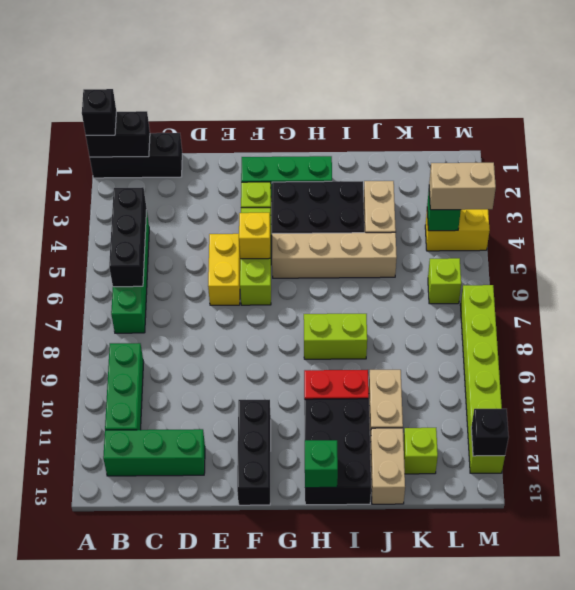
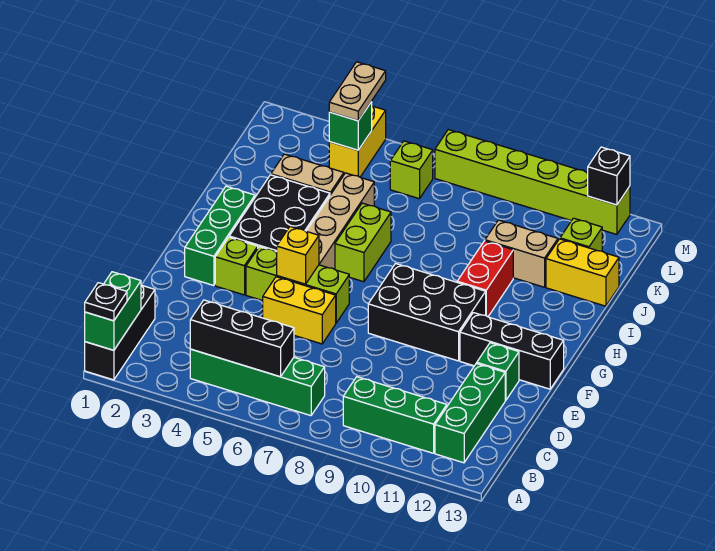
black brick A1:B1 level 2 -> green brick A1:B1 level 2
black brick A1 level 3 -> black plate A1 level 3
lime brick H8:I8 level 1 -> lime brick H6:I6 level 1
black brick H11:I13 level 1 -> black brick F8:G10 level 1
green brick H13 level 2 -> green brick E12 level 1
tan brick J12:J13 level 1 -> yellow brick J12:J13 level 1
tan brick L4:M4 level 3 -> tan plate L4:M4 level 3

